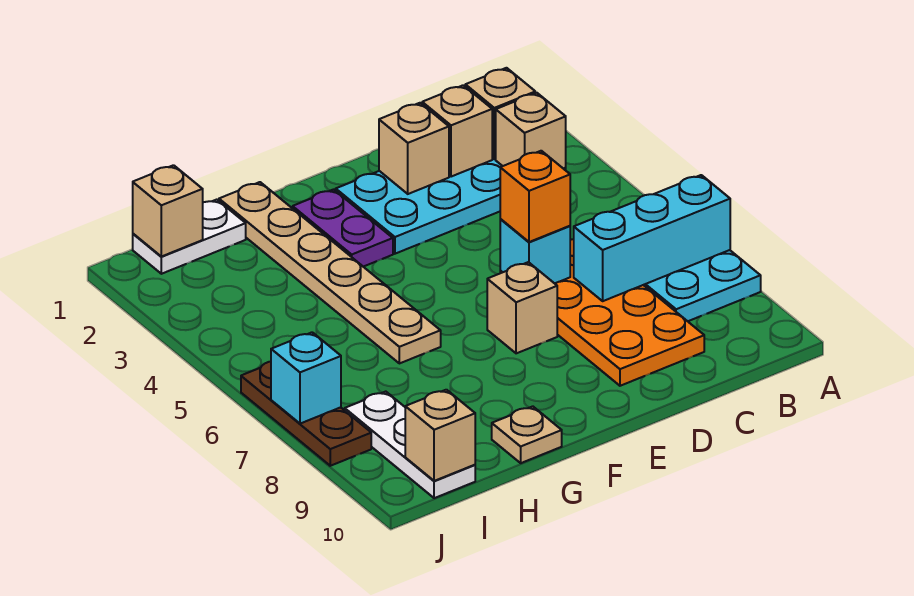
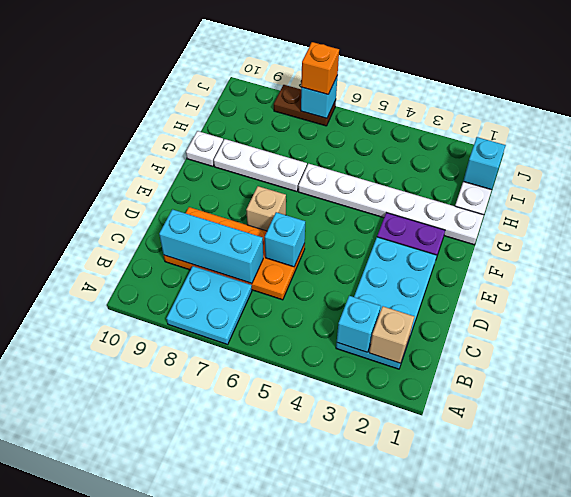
cyan brick A7:C7 level 2 -> cyan brick C7:C9 level 2
tan brick B3 level 2 -> cyan brick B3 level 2
tan brick C2 level 2 -> none
tan brick D2 level 2 -> none
orange brick D6 level 3 -> orange brick J7 level 3
tan plate G1:G6 level 1 -> white plate G1:G6 level 1
tan plate G10 level 1 -> white plate G10 level 1
tan brick I1 level 2 -> cyan brick I1 level 2
white plate I8:I10 level 1 -> white plate G7:G9 level 1
tan brick I10 level 2 -> none
brown plate J6:J8 level 1 -> brown plate J7:J8 level 1

